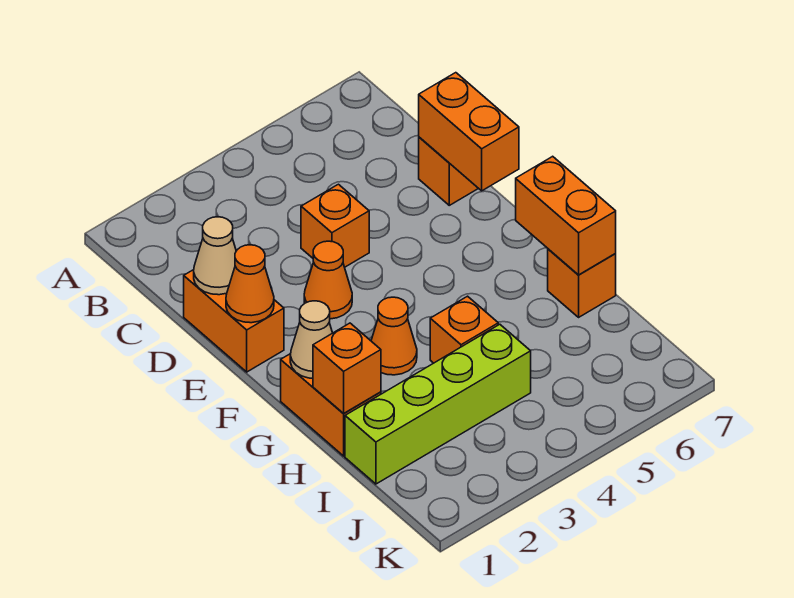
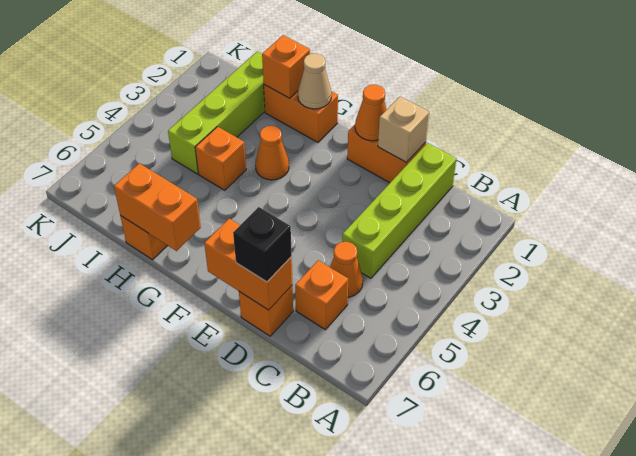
none -> lime brick C1:C4 level 1
tan cone D1 level 2 -> tan brick D1 level 2
orange brick D4 level 1 -> orange brick C6 level 1
none -> black brick D7 level 3
orange cone E3 level 1 -> orange cone C5 level 1

